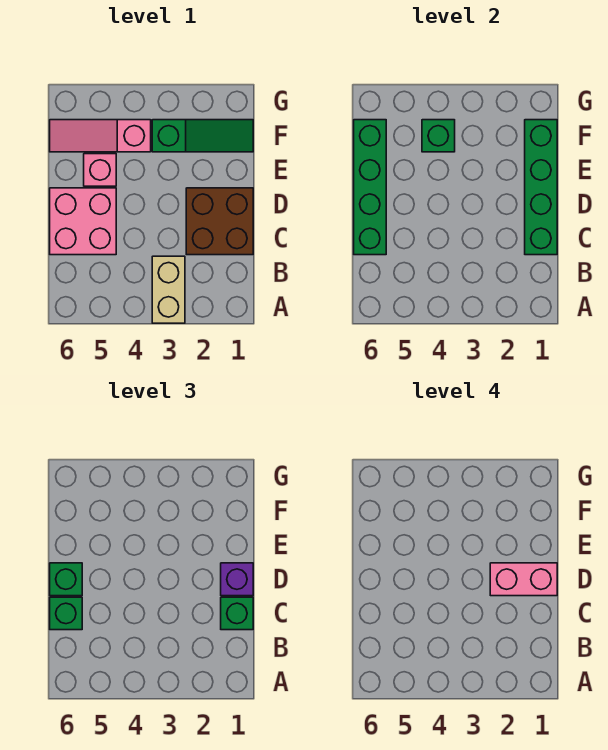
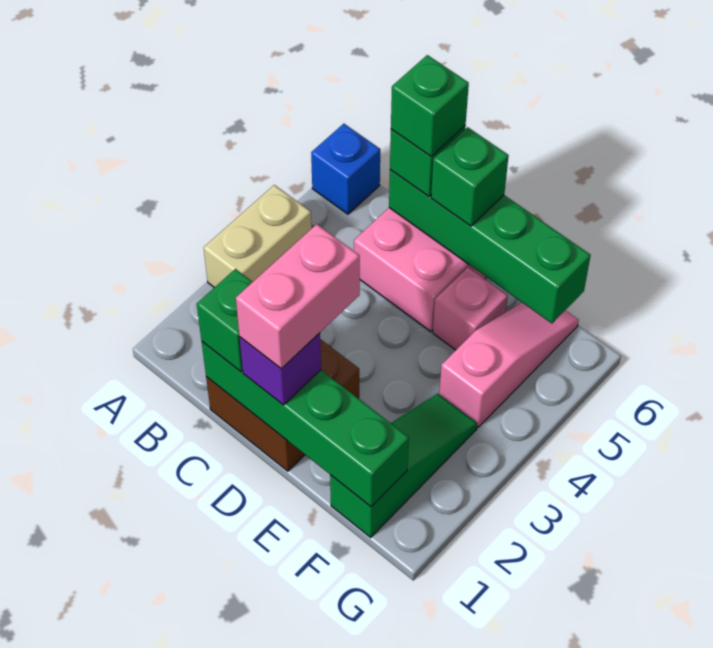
tan brick A3:B3 level 1 -> tan brick A3:A4 level 1
none -> blue brick A6 level 1
green slope F1:F3 level 1 top 3 -> green slope F1:F3 level 1 top 1
green brick F4 level 2 -> green brick C6 level 4

